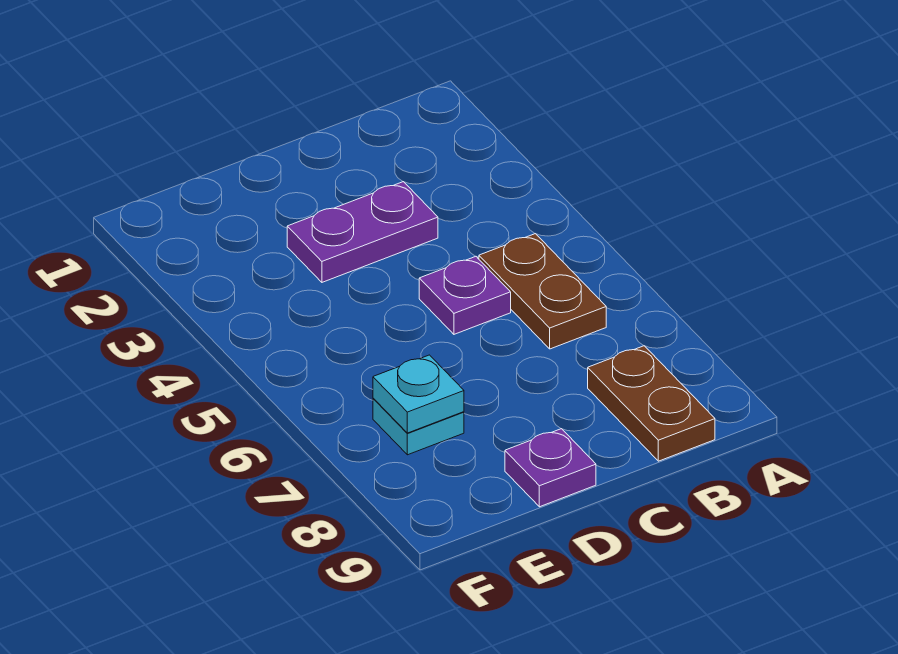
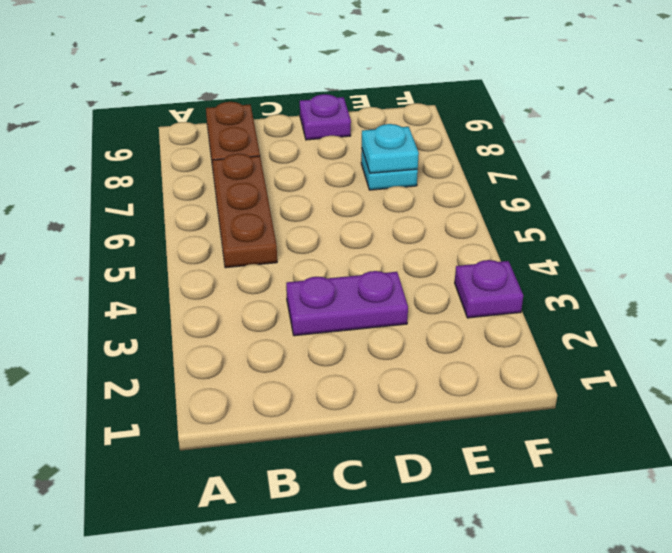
brown plate B5:B6 level 1 -> brown plate B5:B7 level 1
purple plate C5 level 1 -> purple plate F3 level 1

